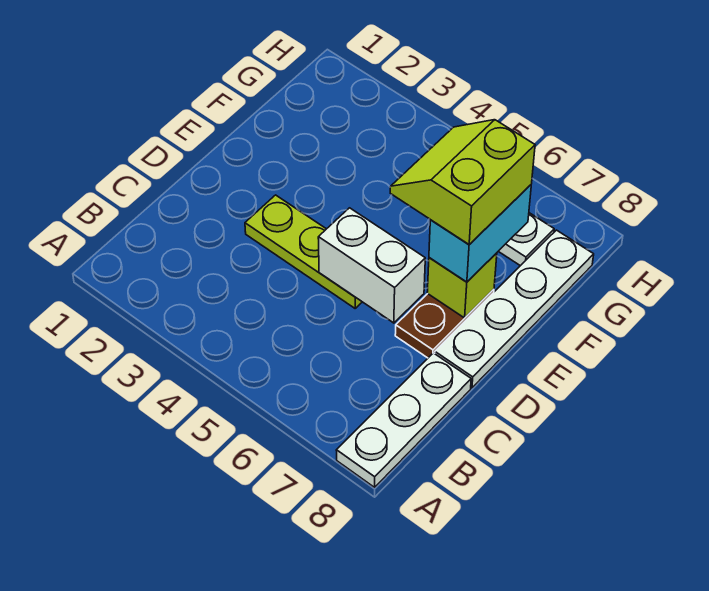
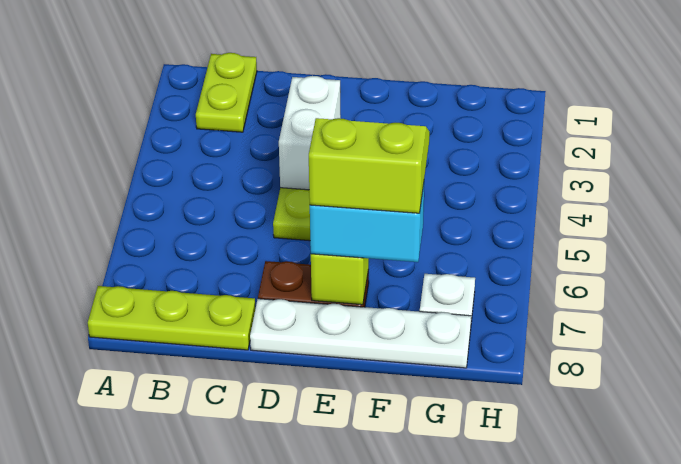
white plate A8:C8 level 1 -> lime plate A8:C8 level 1
none -> lime plate B1:B2 level 1
white brick D5:D6 level 2 -> white brick D3:D4 level 2

